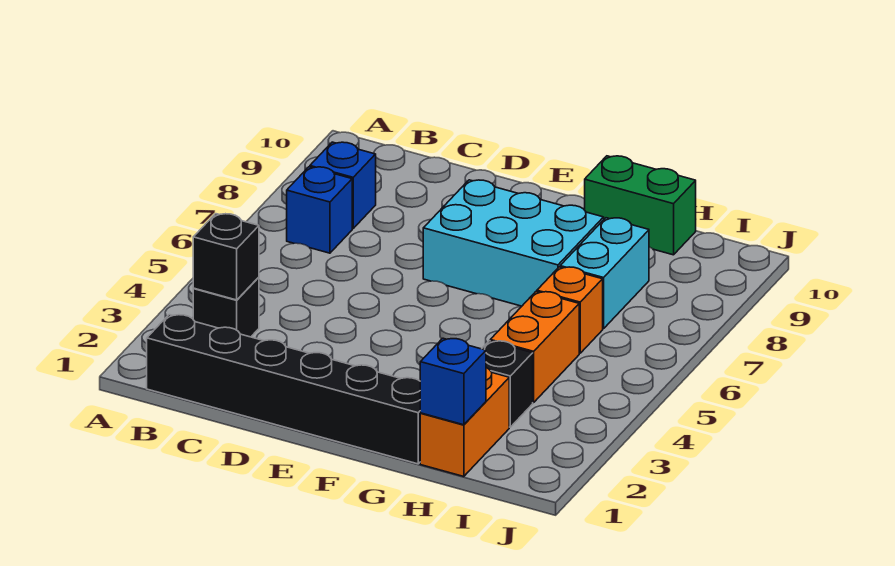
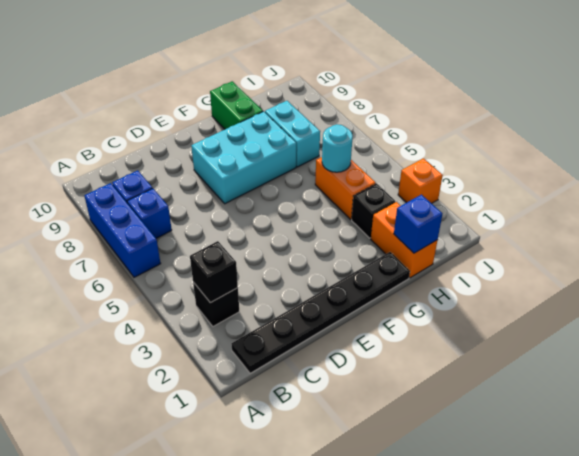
none -> blue brick A6:A8 level 1
black brick B1:G1 level 1 -> black plate B1:G1 level 1
green brick G10:H10 level 1 -> green brick G9:G10 level 1
none -> cyan round brick H5 level 2
orange brick H6 level 1 -> orange brick J3 level 1

